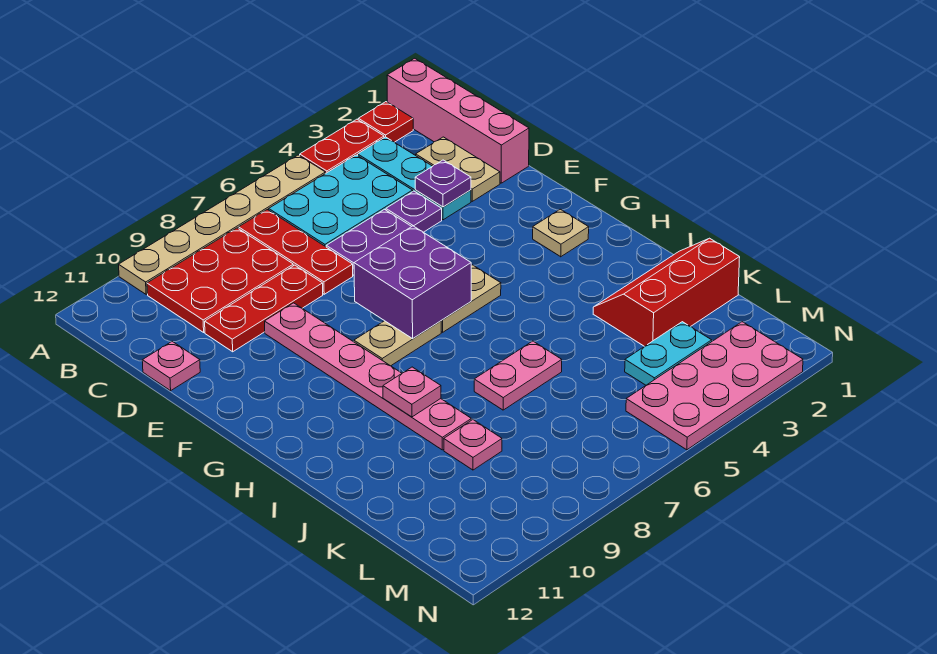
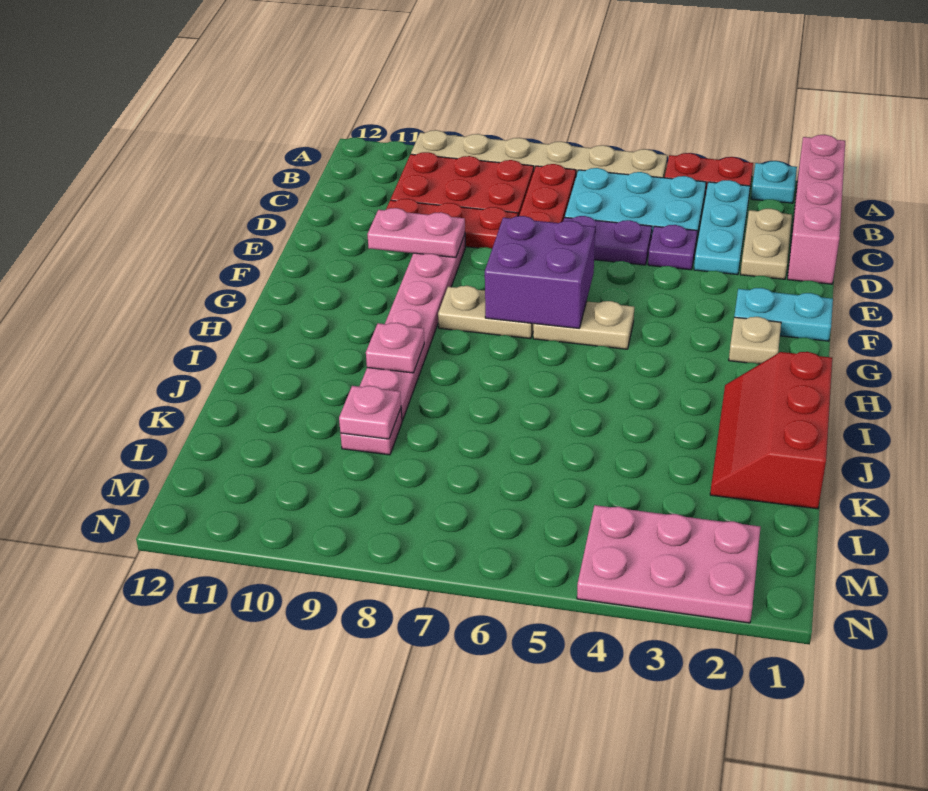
red plate A2 level 1 -> cyan plate A2 level 1
purple plate D3 level 2 -> none
pink plate D12 level 1 -> pink plate K9 level 2
red slope J1:K3 level 1 top K -> red slope I1:K2 level 1 top 1
pink plate J6:J7 level 1 -> pink plate E9:E10 level 2
cyan plate L3:L4 level 1 -> cyan plate F1:F2 level 1
pink plate M2:N5 level 1 -> pink plate M2:N4 level 1

